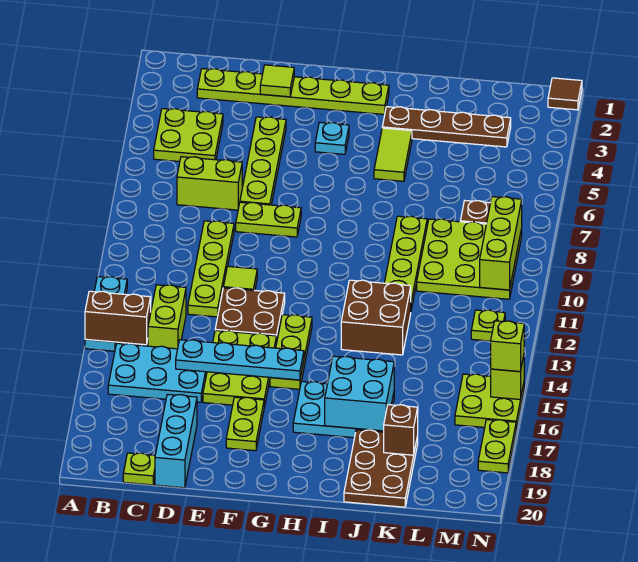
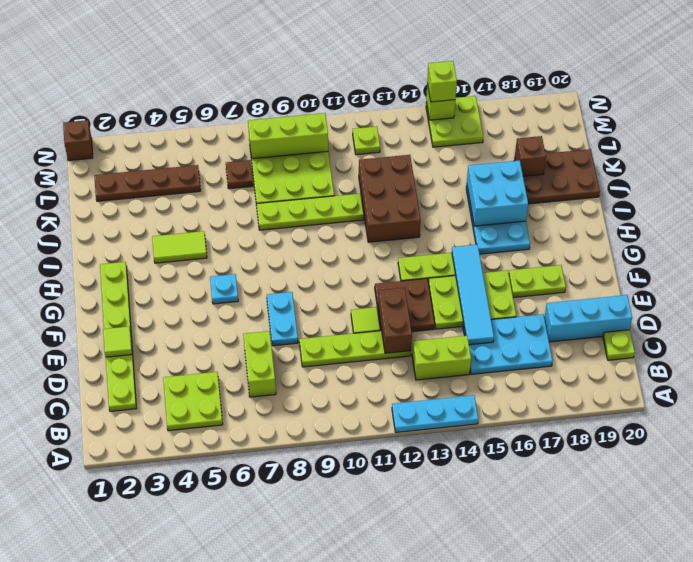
brown brick A14:B14 level 2 -> brown brick D12:E12 level 2
cyan plate B15:D16 level 1 -> cyan plate C15:D17 level 1
cyan plate D15:G15 level 2 -> cyan tile D15:G15 level 2
lime plate E4:E7 level 1 -> none
lime plate E8:F8 level 1 -> cyan plate E8:F8 level 1
cyan plate G4 level 1 -> cyan plate G6 level 1
brown plate I3:L3 level 1 -> brown plate L2:L5 level 1
brown brick I12:J13 level 1 -> brown brick I12:K13 level 1
brown tile N1 level 1 -> brown brick N1 level 1
lime plate N17:N18 level 1 -> none

